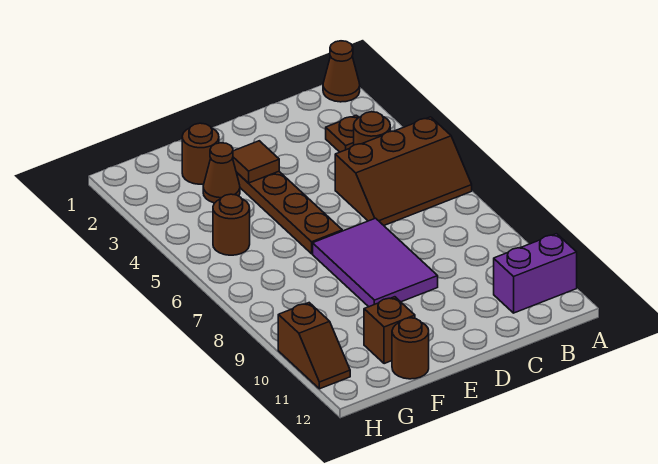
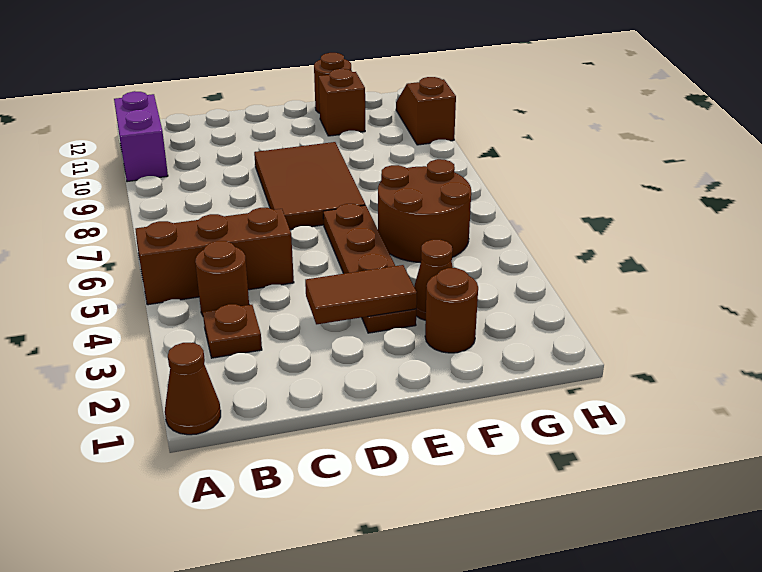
purple brick A11:B11 level 1 -> purple brick A10:A11 level 1
purple tile D7:E9 level 1 -> brown tile D7:E9 level 1
brown tile E3 level 2 -> brown tile D3:E3 level 2
brown round brick G5 level 1 -> brown round brick F5:G6 level 1

